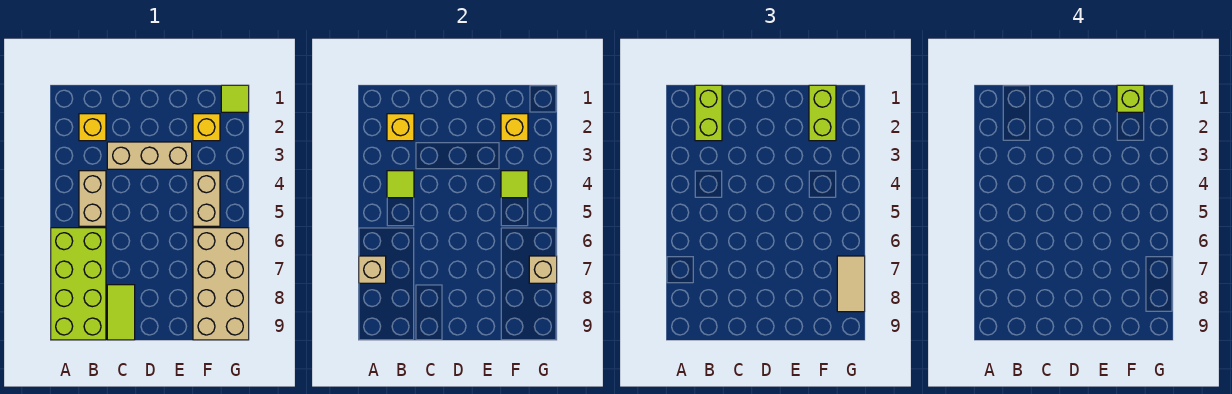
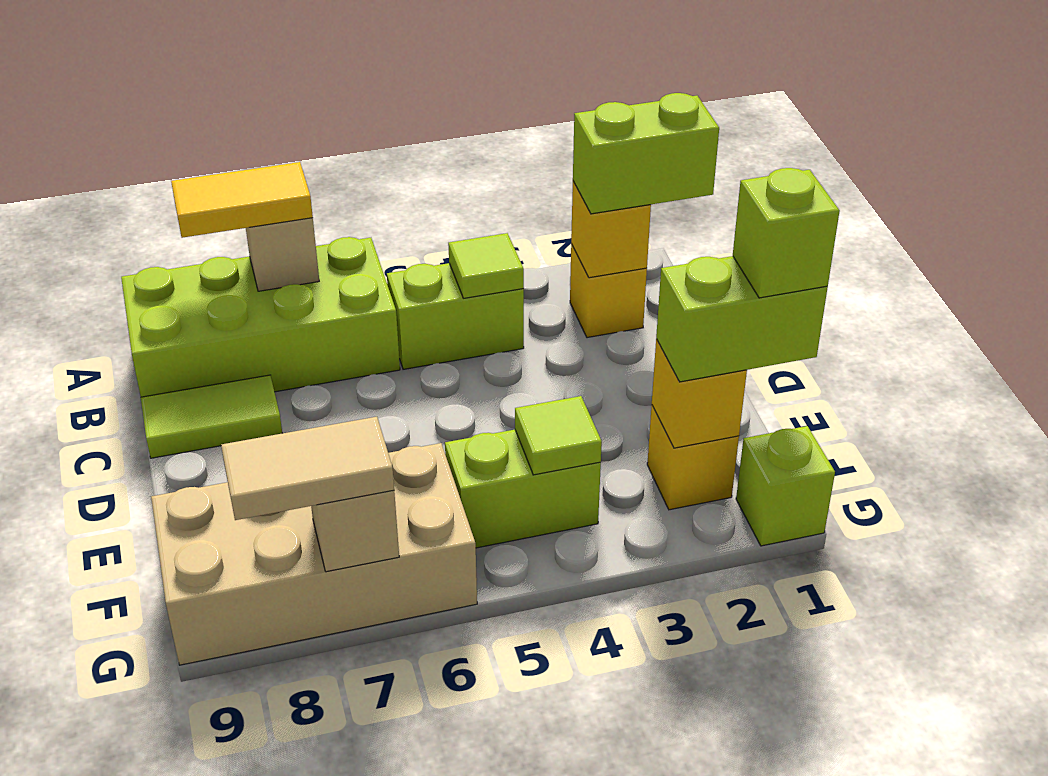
none -> yellow tile A7:A8 level 3
tan brick B4:B5 level 1 -> lime brick B4:B5 level 1
tan brick C3:E3 level 1 -> none
tan brick F4:F5 level 1 -> lime brick F4:F5 level 1
lime tile G1 level 1 -> lime brick G1 level 1

